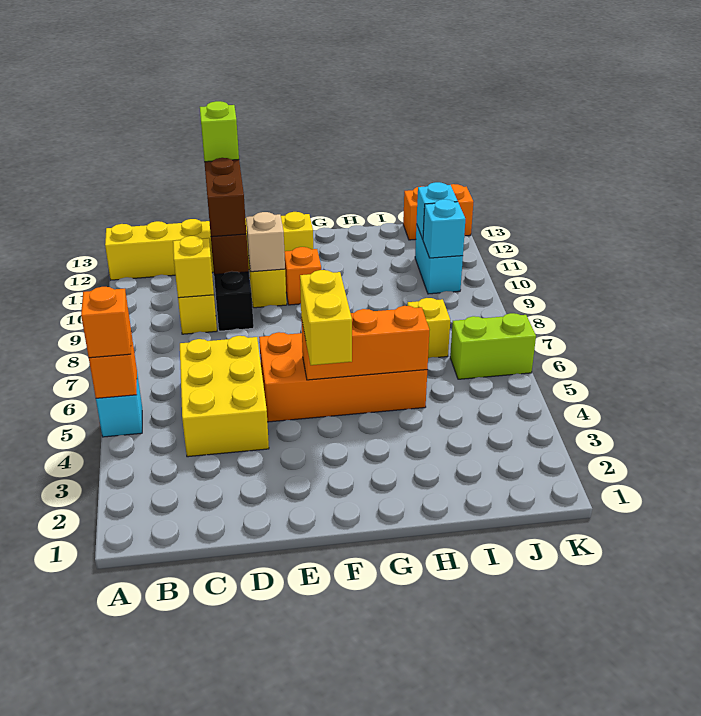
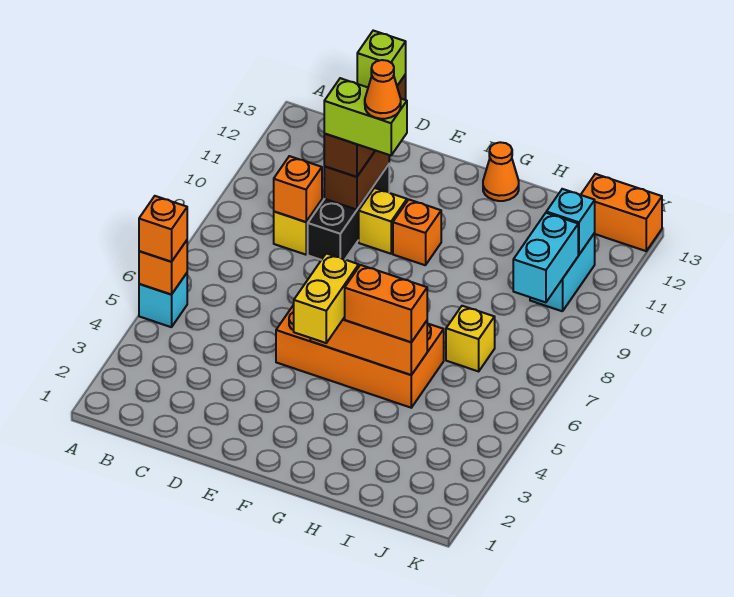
yellow brick A12:F12 level 1 -> none
yellow brick C4:D6 level 1 -> none
yellow brick C9 level 2 -> orange brick C9 level 2
tan brick E10 level 2 -> none
none -> orange cone E10 level 5
none -> orange brick G5:H5 level 3
none -> orange cone G13 level 1
lime brick J6:K6 level 1 -> lime brick D10:E10 level 4
cyan brick J10 level 2 -> cyan brick J9:J10 level 2

